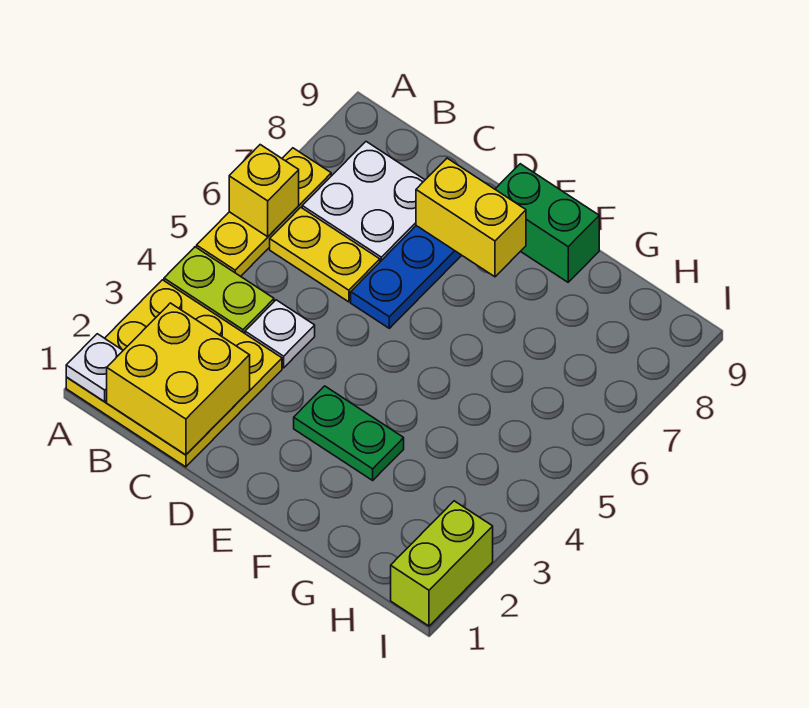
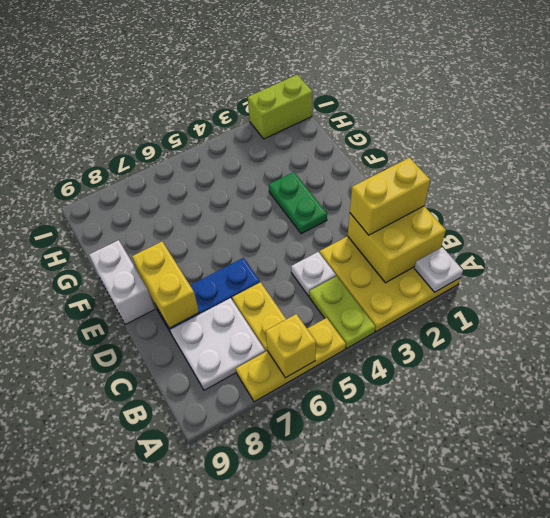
none -> yellow brick C1:C2 level 3
green brick E9:F9 level 1 -> white brick E9:F9 level 1

